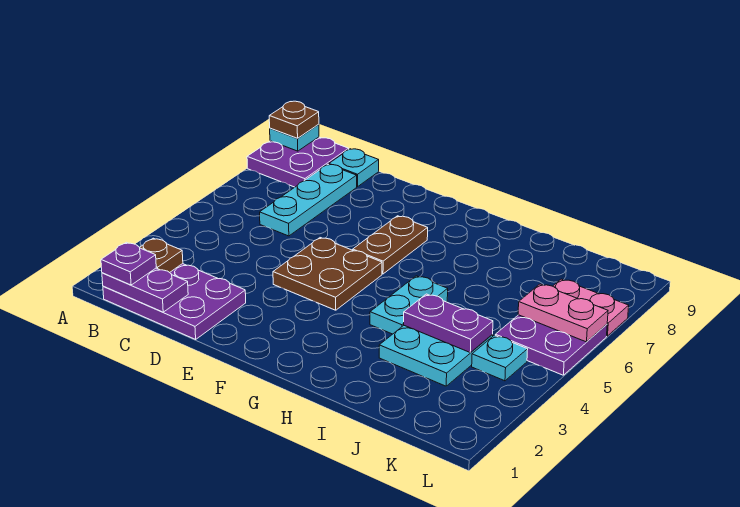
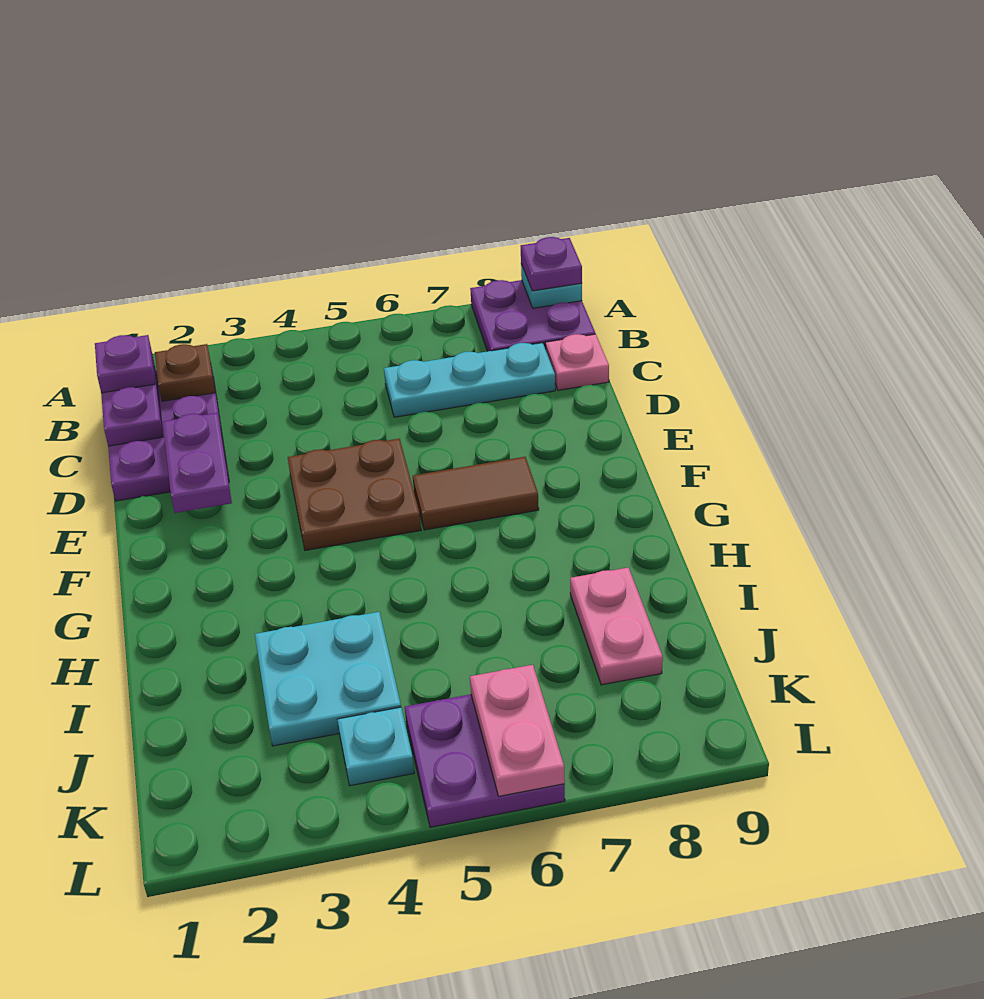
brown plate A9 level 3 -> purple plate A9 level 3
cyan plate C9 level 1 -> pink plate C9 level 1
brown plate F6:F7 level 1 -> brown tile F6:F7 level 1
cyan plate H4:H5 level 1 -> none
purple plate I4:J4 level 2 -> purple plate D2:E2 level 2
pink plate K7:L7 level 1 -> pink plate I8:J8 level 1

